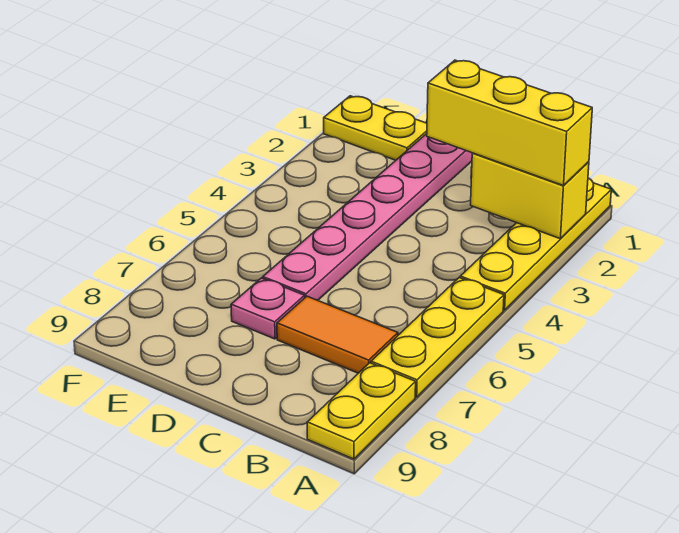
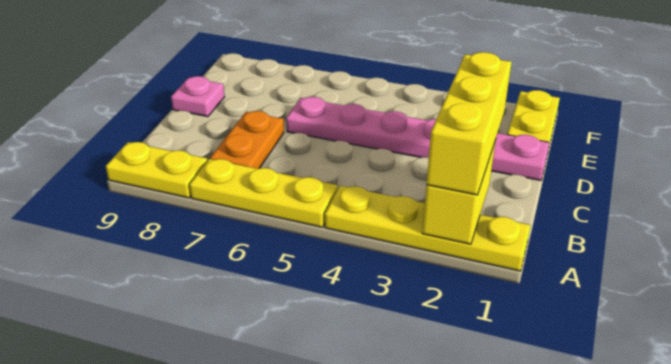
orange tile B7:C7 level 1 -> orange plate B7:C7 level 1
pink plate D7 level 1 -> pink plate D9 level 1

